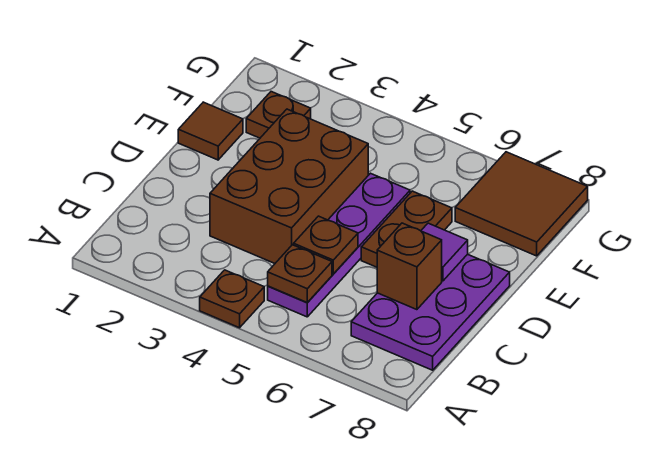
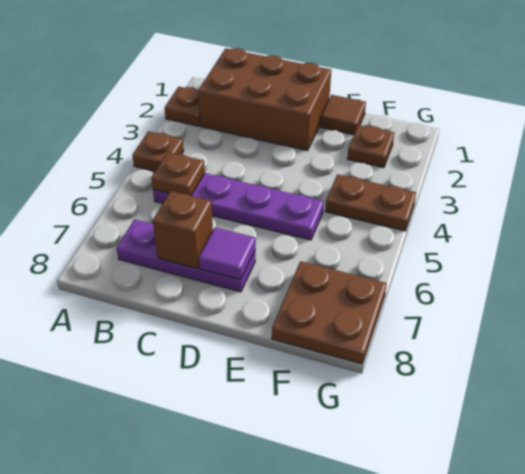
purple plate B7:D8 level 1 -> purple plate B7:D7 level 1
brown brick C3:E4 level 1 -> brown brick B1:D2 level 1
brown plate C5 level 2 -> brown plate A2 level 1
brown plate D6:E6 level 1 -> brown plate F4:G4 level 1
brown tile F7:G8 level 1 -> brown plate F7:G8 level 1

